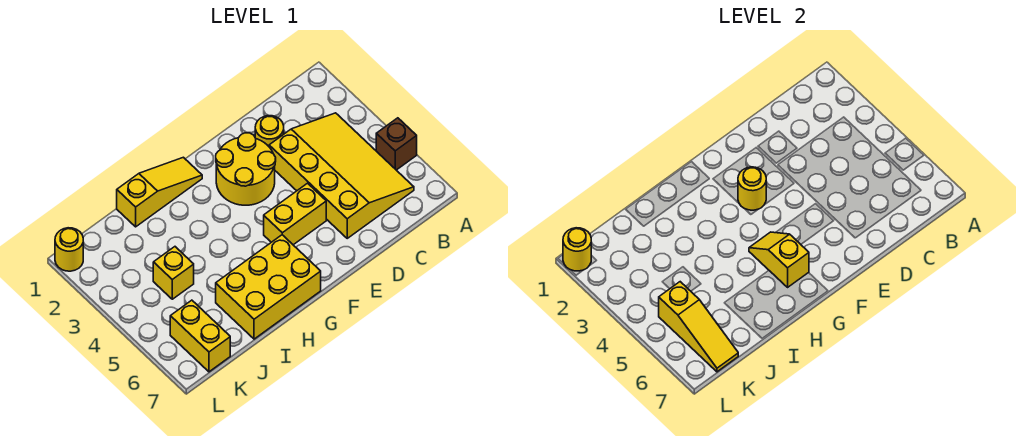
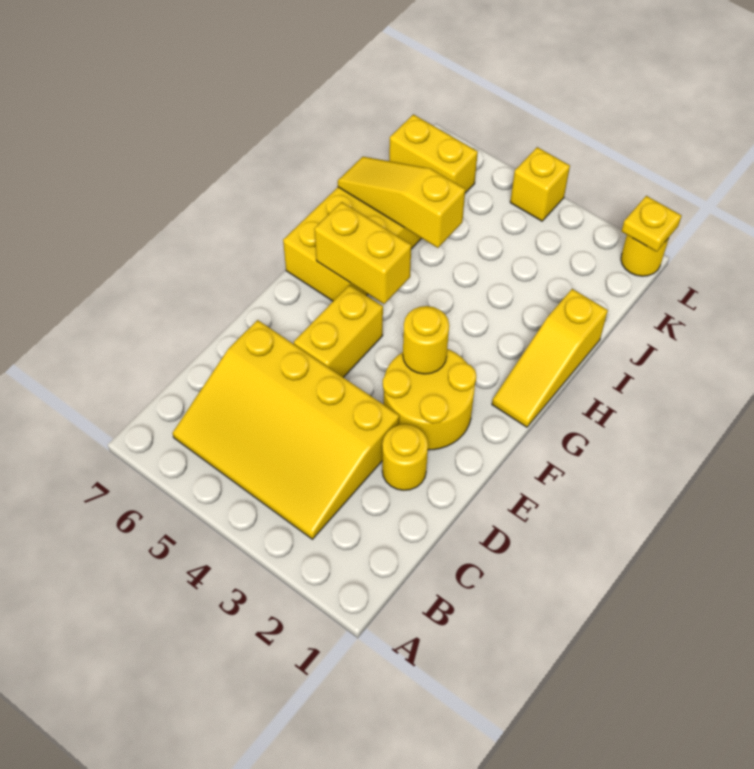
brown brick A5 level 1 -> none
yellow slope G5:G6 level 2 top 6 -> yellow brick G5:G6 level 2
yellow brick J4 level 1 -> yellow brick L4 level 1
yellow slope K5:K7 level 2 top 5 -> yellow slope I5:I7 level 2 top 5
yellow round brick L1 level 2 -> yellow plate L1 level 2

